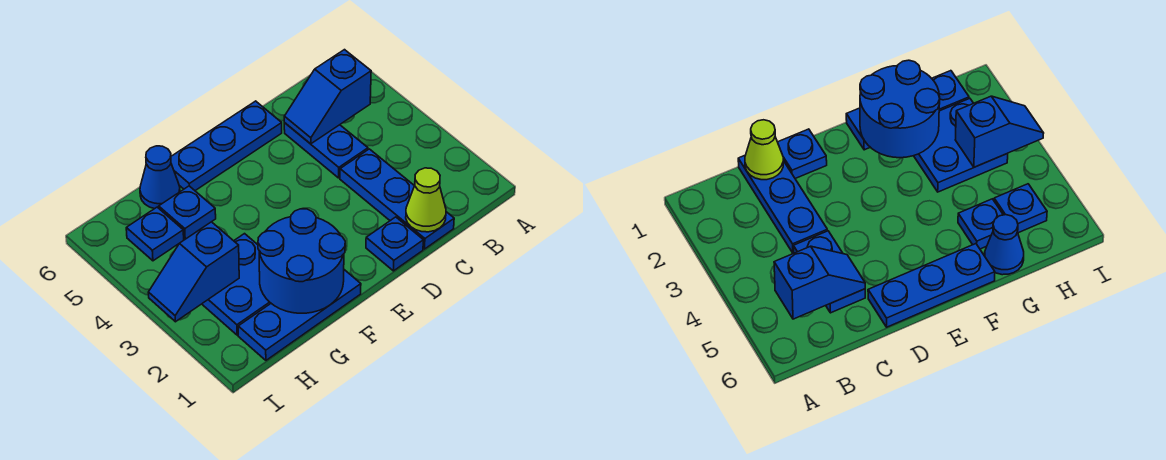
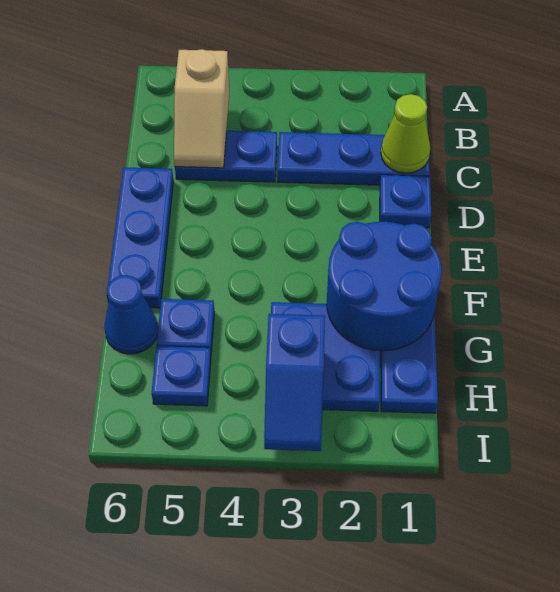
blue slope B5:C5 level 2 top B -> tan slope B5:C5 level 2 top B

